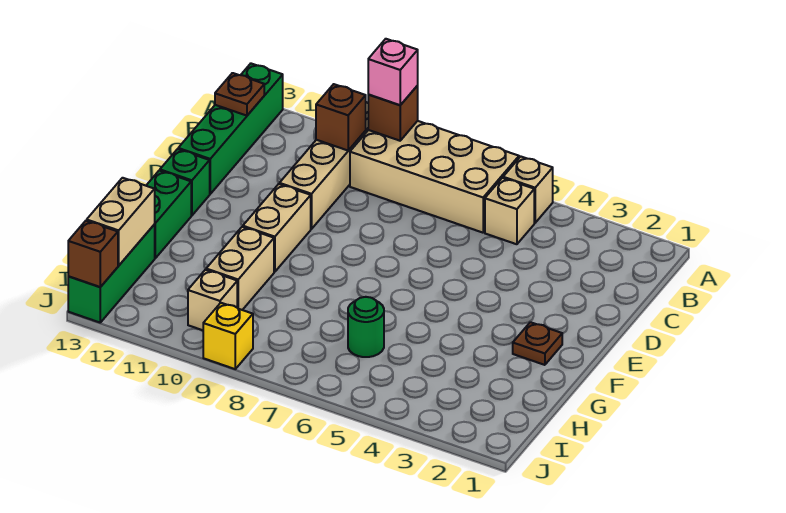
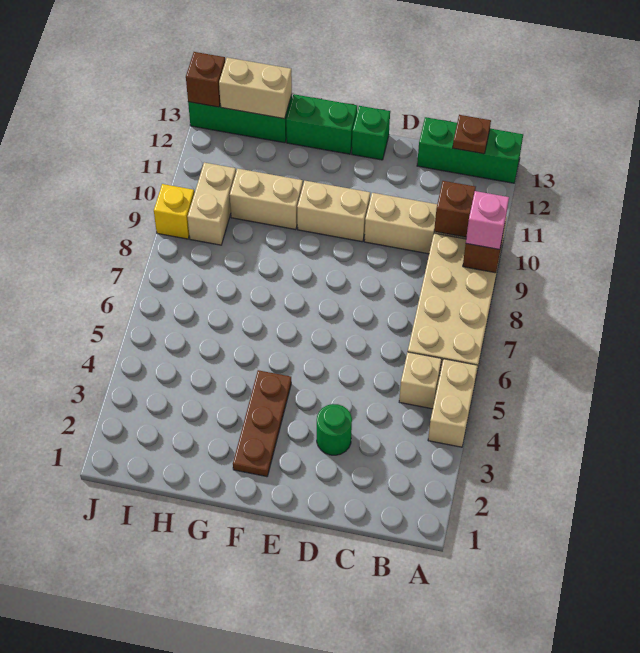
tan brick A5 level 1 -> tan brick A4:A5 level 1
green brick A13:D13 level 1 -> green brick A13:C13 level 1
brown plate F2 level 1 -> brown plate F2:F4 level 1
green round brick H6 level 1 -> green round brick D3 level 1
tan brick I10 level 1 -> tan brick I9:I10 level 1

